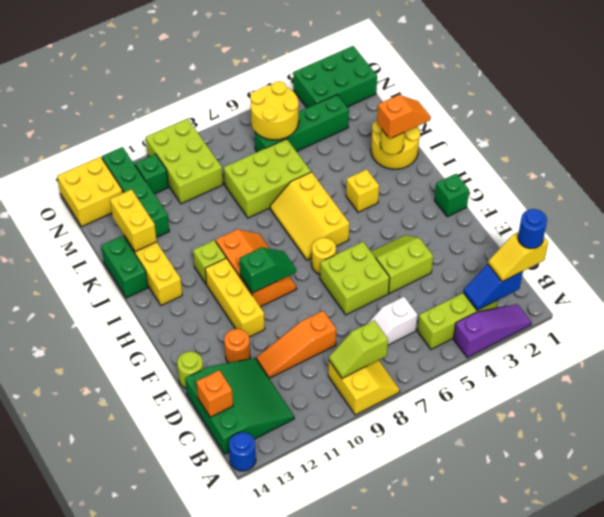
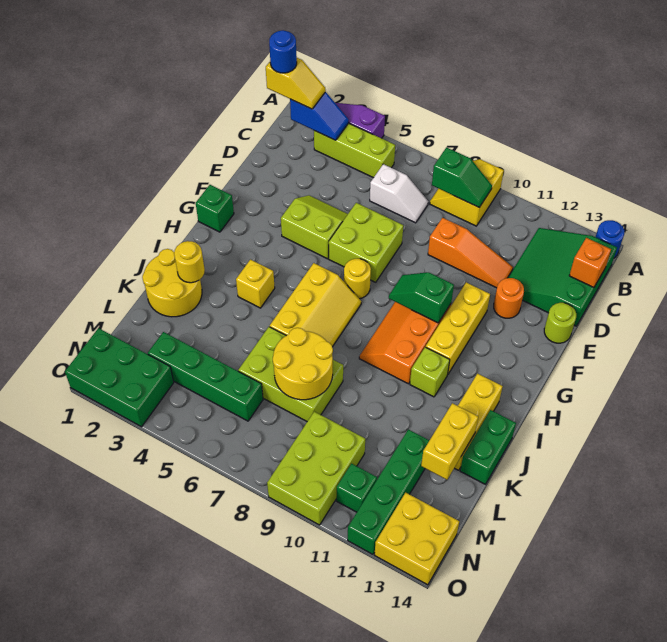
lime slope B8:B9 level 2 top 8 -> green slope B8:B9 level 2 top 8
lime slope E4:F5 level 1 top E -> lime slope E4:F5 level 1 top F
orange slope J1:J2 level 3 top 2 -> none
yellow round brick M5:N6 level 2 -> yellow round brick K7:L8 level 2

